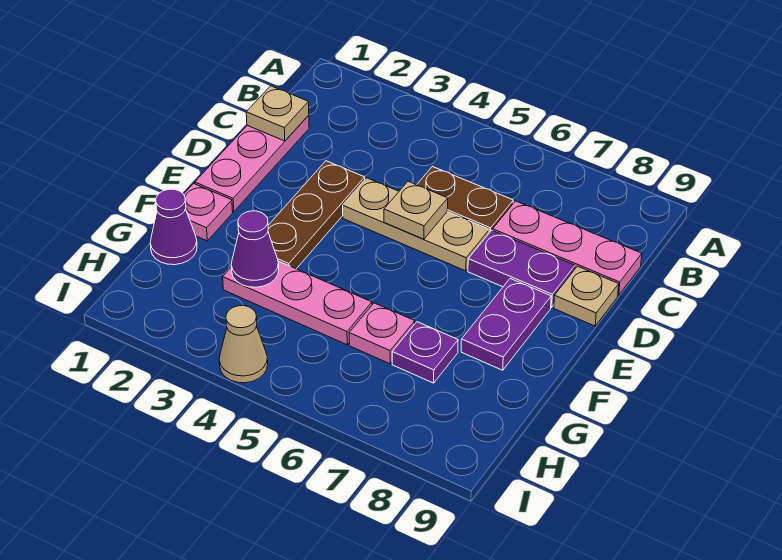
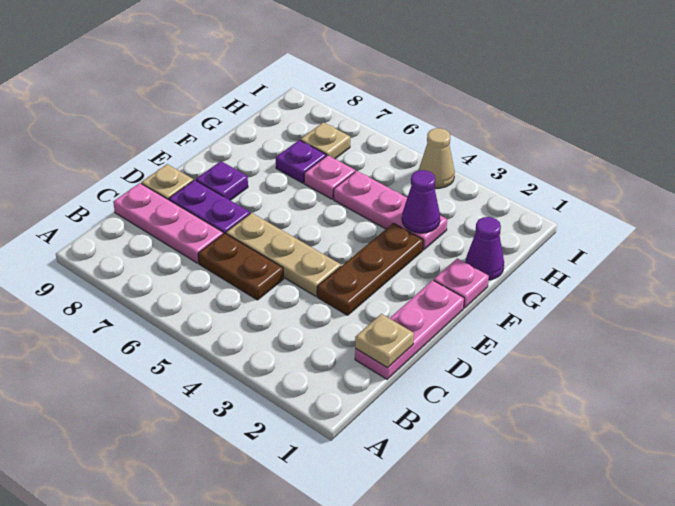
tan plate D5 level 2 -> tan plate H7 level 1
purple plate E8:F8 level 1 -> purple plate E8 level 1

